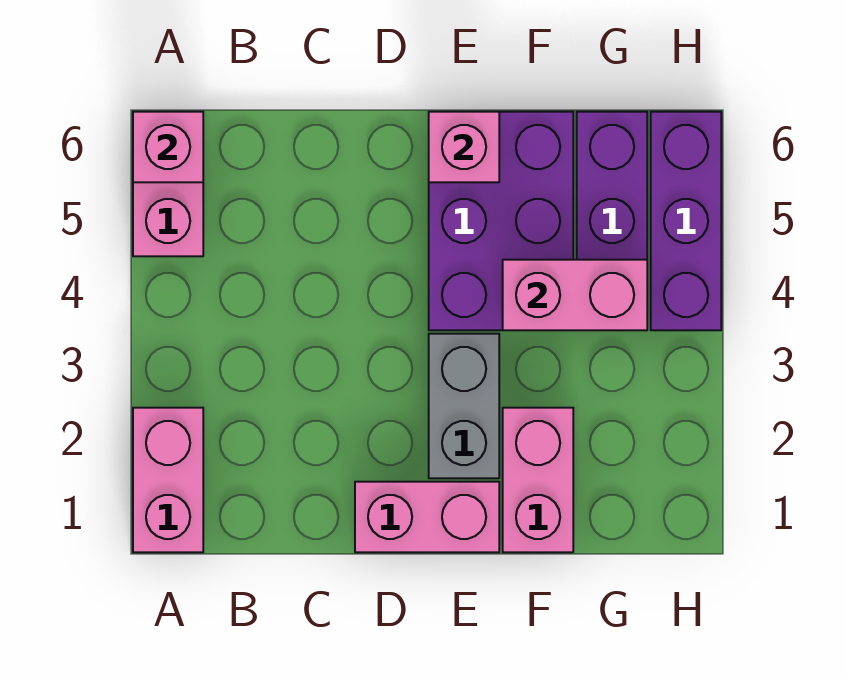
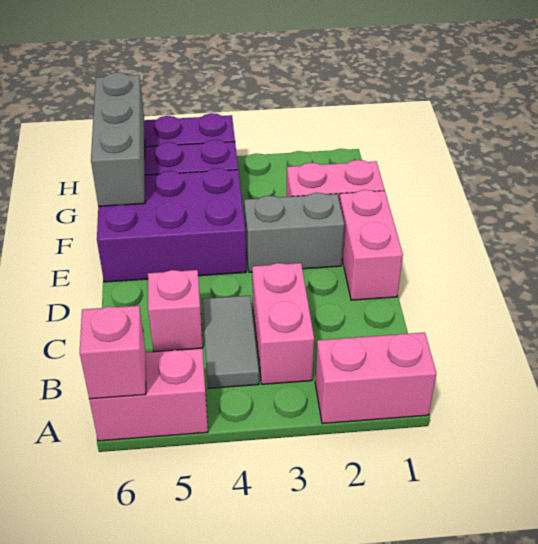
none -> grey tile B4:C4 level 1
pink brick E6 level 2 -> pink brick C5 level 1
pink brick F4:G4 level 2 -> pink brick B3:C3 level 1
none -> grey brick F6:H6 level 2

